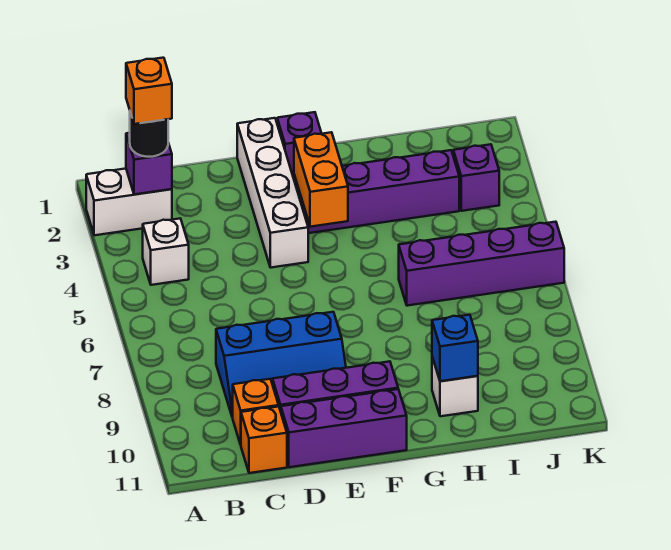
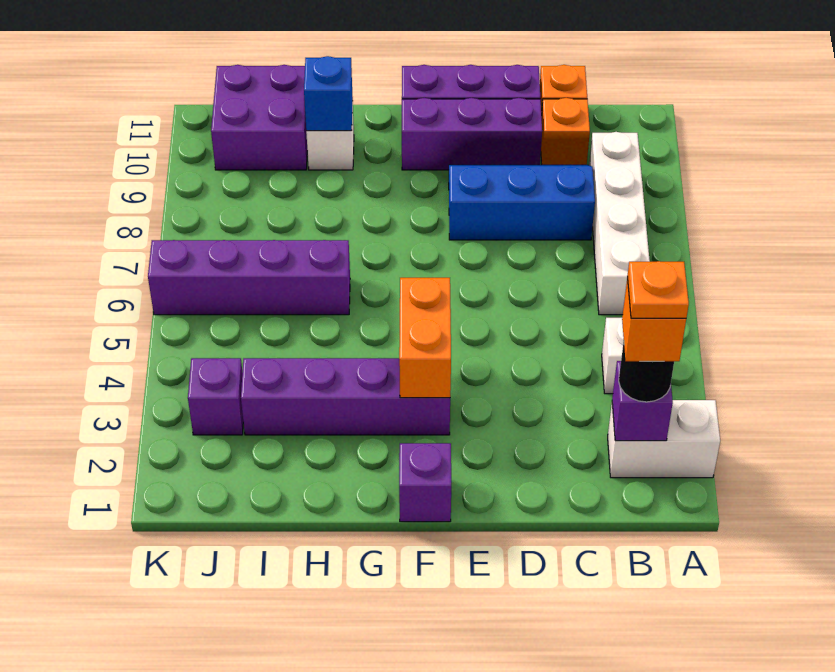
none -> orange plate B2 level 5
white brick E1:E4 level 1 -> white brick B6:B9 level 1
none -> purple brick I10:J11 level 1

